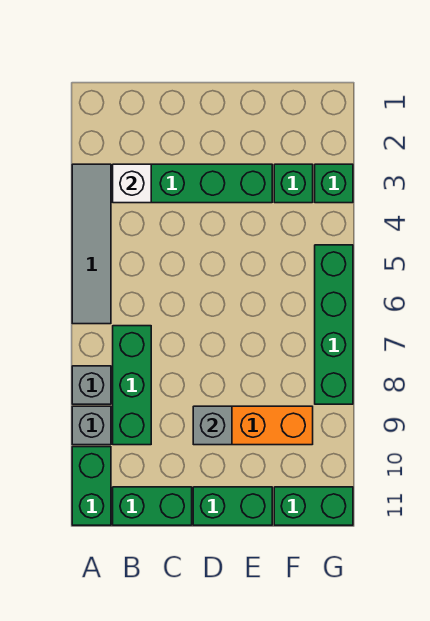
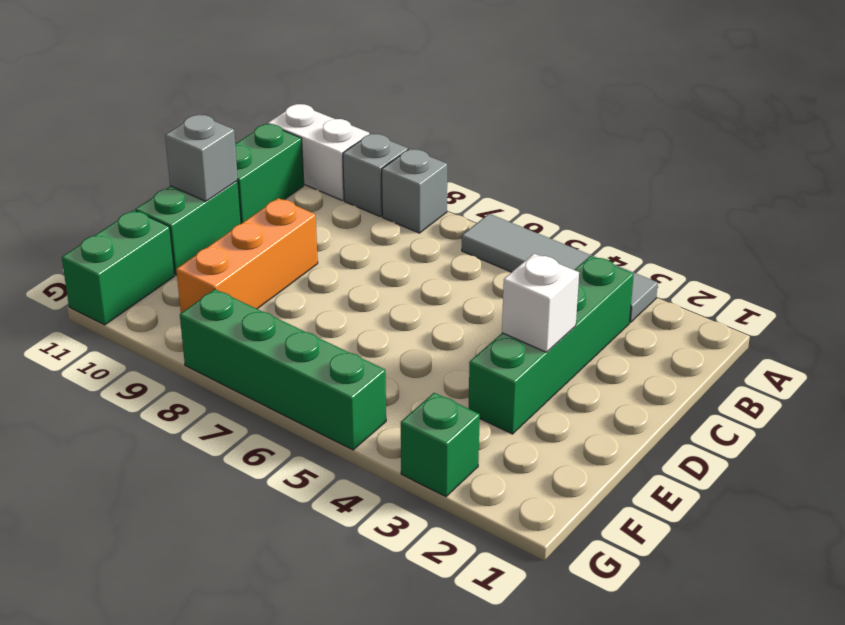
green brick A10:A11 level 1 -> white brick A10:A11 level 1
white brick B3 level 2 -> white brick D3 level 2
green brick B7:B9 level 1 -> none
grey brick D9 level 2 -> grey brick D11 level 2
green brick F3 level 1 -> none

